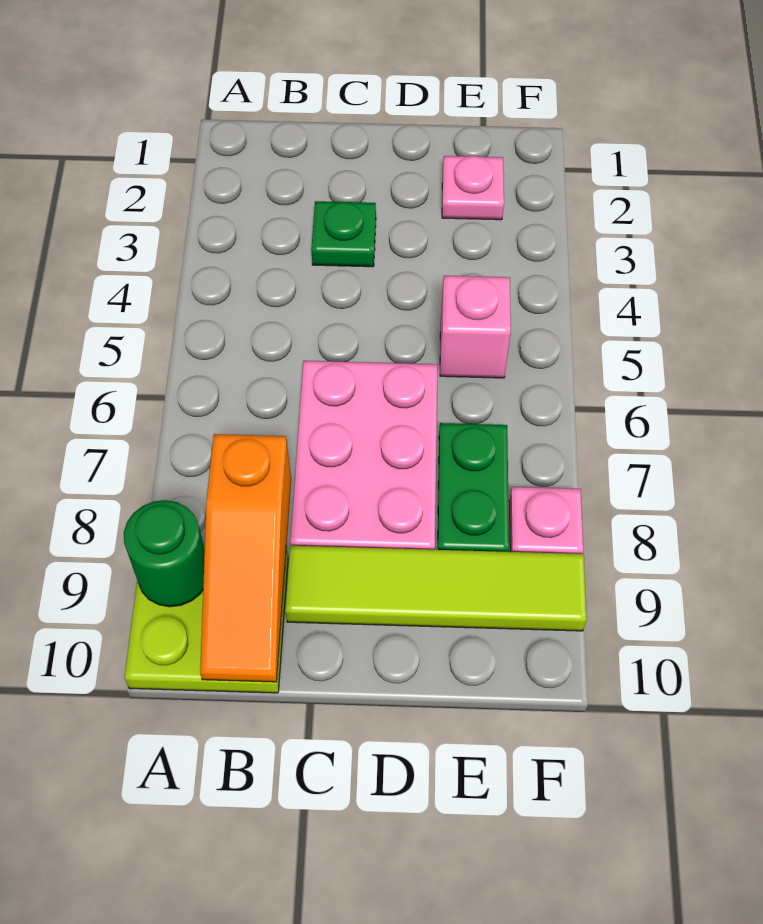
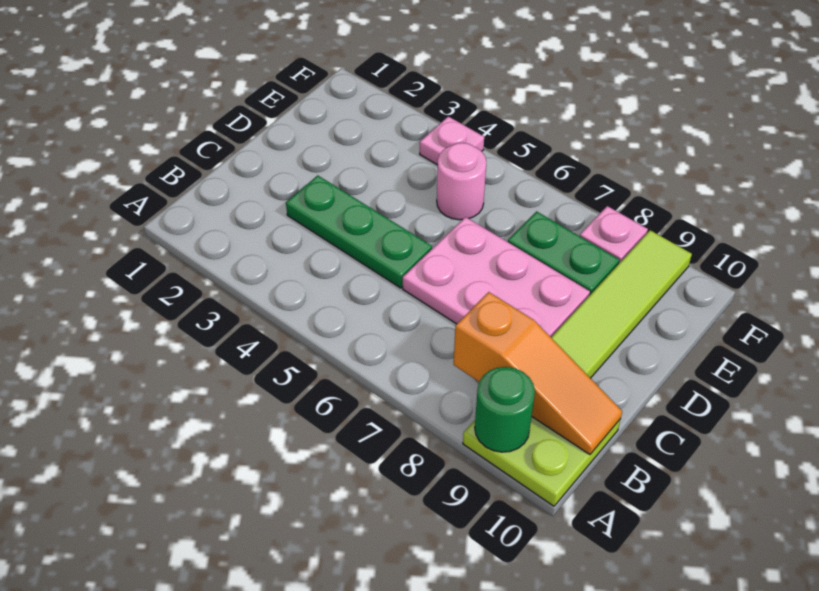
green plate C3 level 1 -> green plate C3:C5 level 1
pink plate E2 level 1 -> pink plate F4 level 1
pink brick E5 level 1 -> pink round brick E5 level 1

